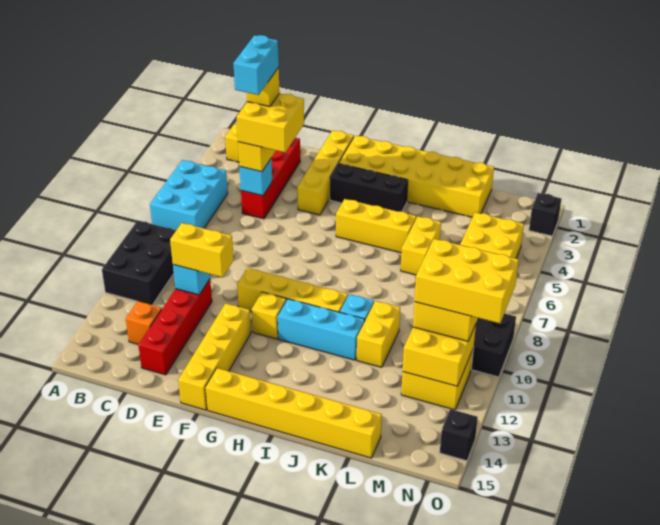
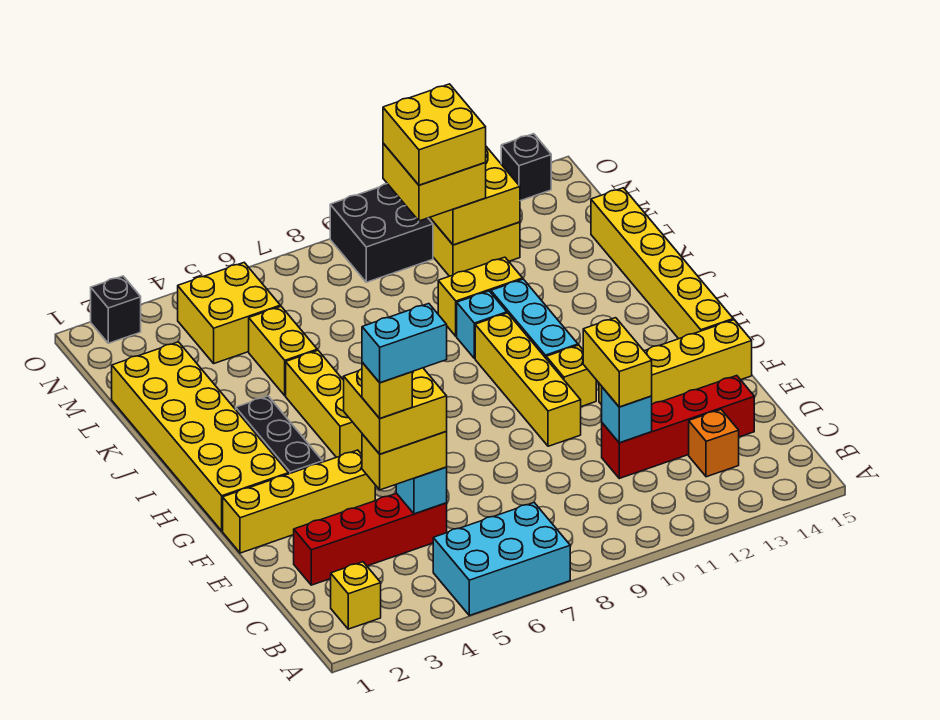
black brick A9:B11 level 1 -> none
yellow brick K5:K6 level 1 -> yellow brick K5:L5 level 1
yellow brick M10:O11 level 4 -> yellow brick M10:N11 level 4

